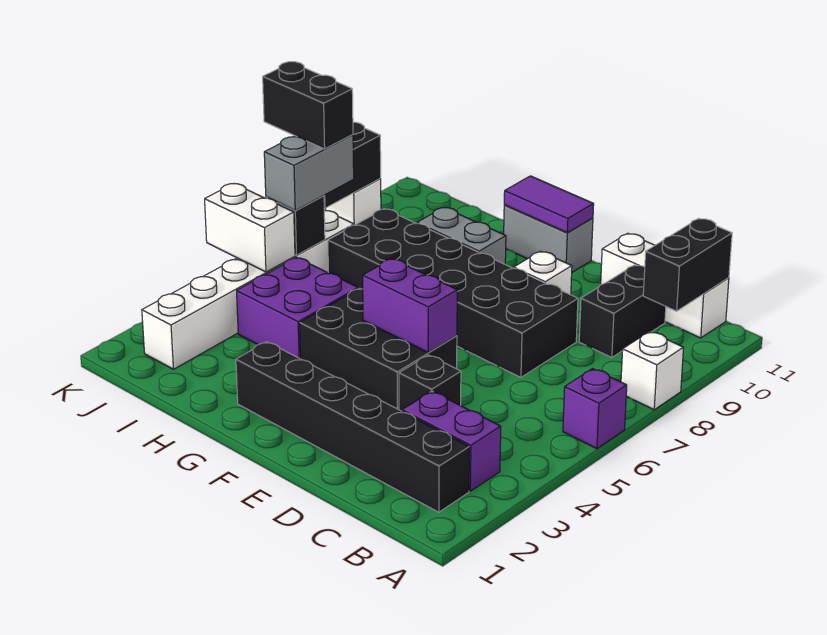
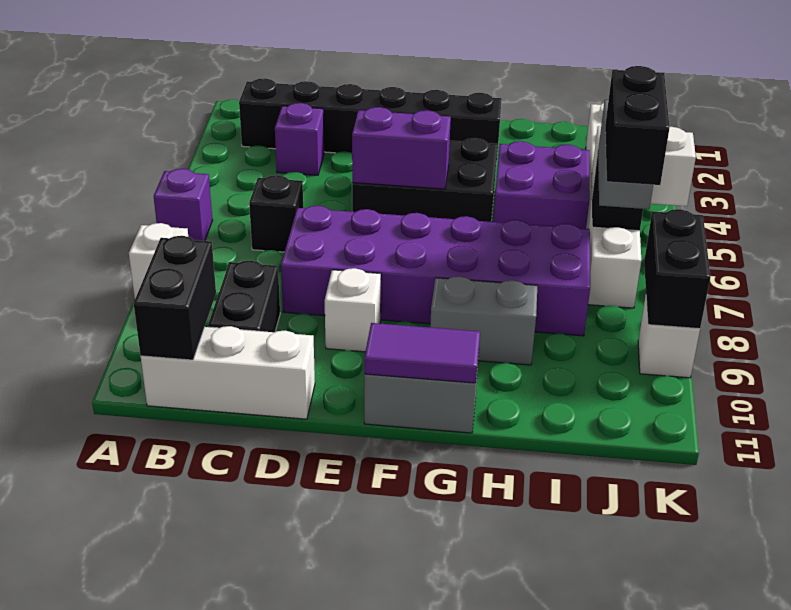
purple brick B3:C3 level 1 -> purple brick C3 level 1
black brick D4 level 1 -> black brick C6 level 1
black brick D7:I8 level 1 -> purple brick D7:I8 level 1
black brick J7:K7 level 4 -> black brick J7:J8 level 4

